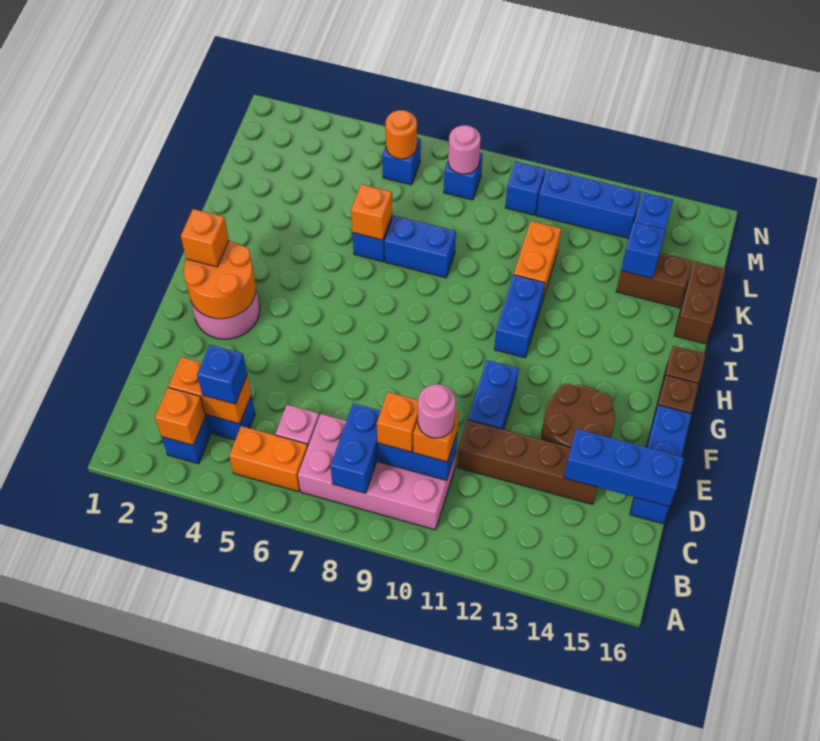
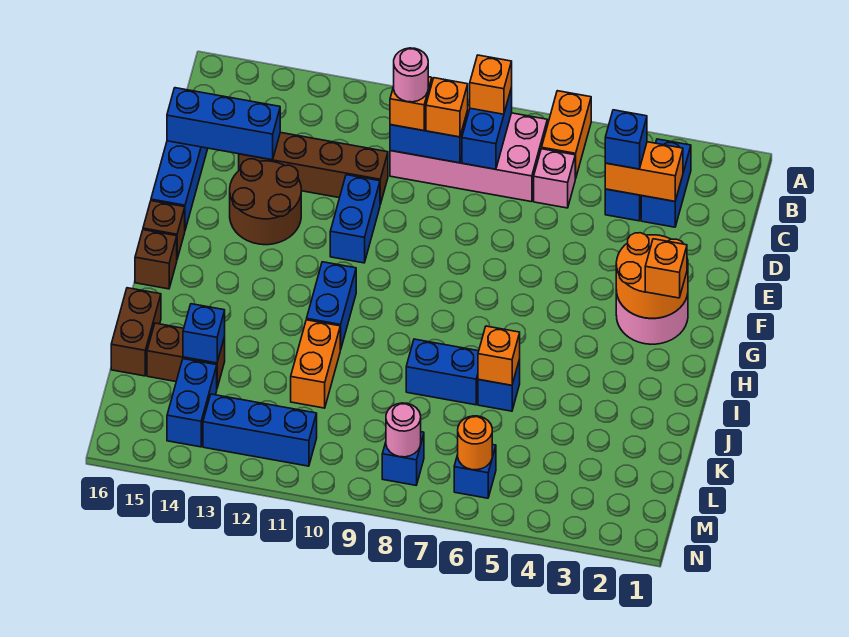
orange brick B3 level 2 -> orange brick B8 level 3
orange brick B5:B6 level 1 -> orange brick A6:B6 level 1
blue brick M10 level 1 -> none

